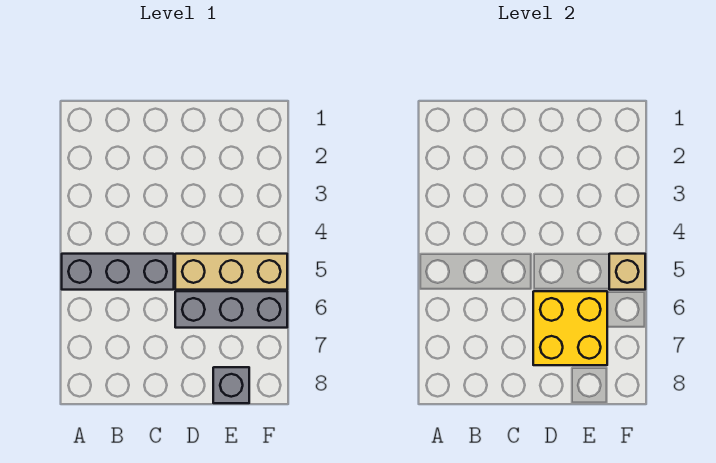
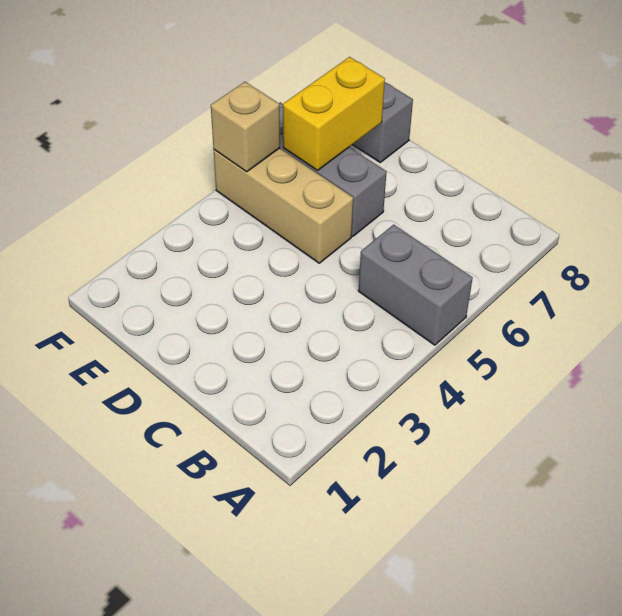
grey brick A5:C5 level 1 -> grey brick A5:B5 level 1
yellow brick D6:E7 level 2 -> yellow brick E6:E7 level 2

